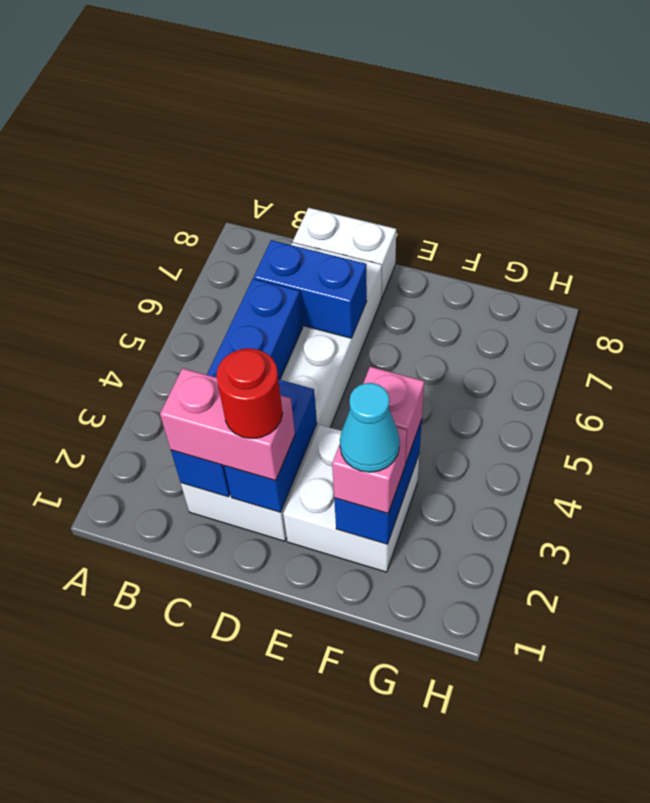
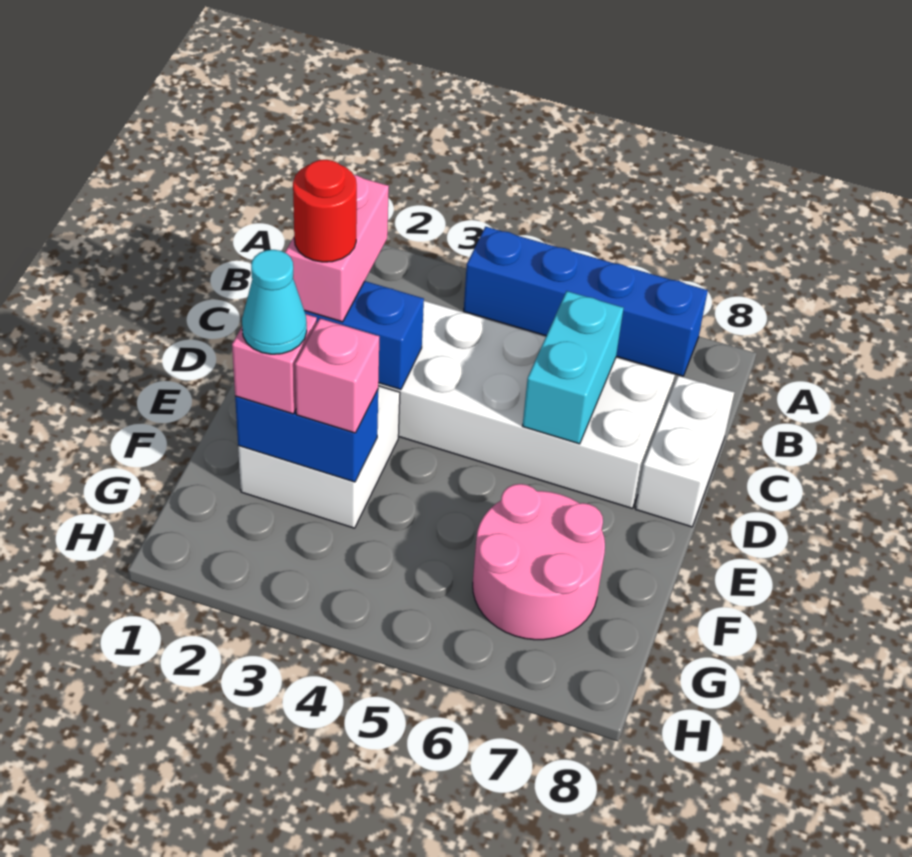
blue brick C2:C5 level 2 -> blue brick A4:A7 level 1
blue brick C6:D6 level 2 -> cyan brick C6:D6 level 2
none -> pink round brick F6:G7 level 1

